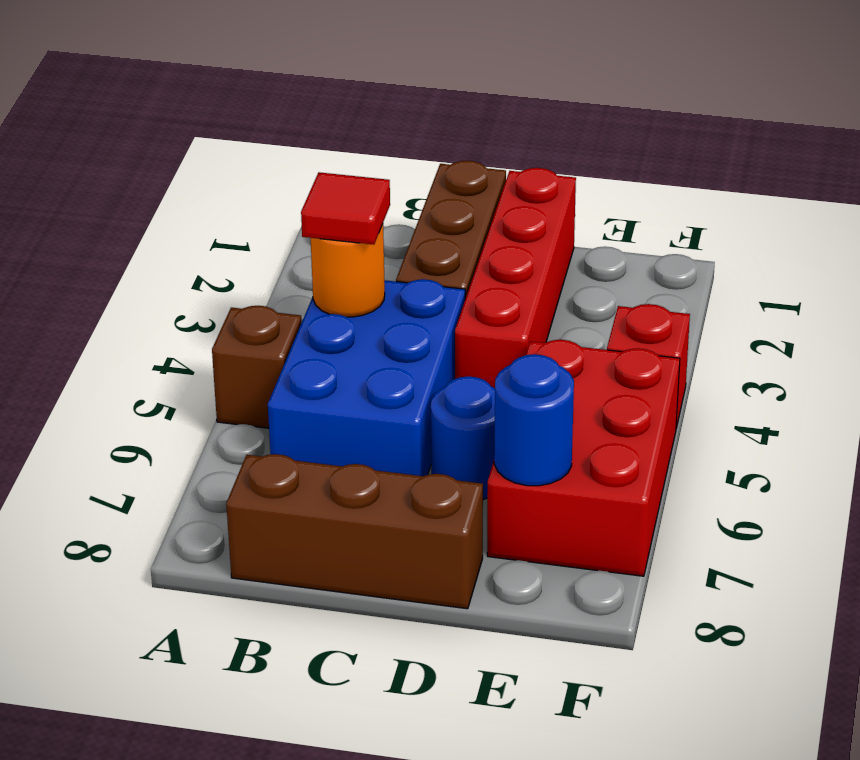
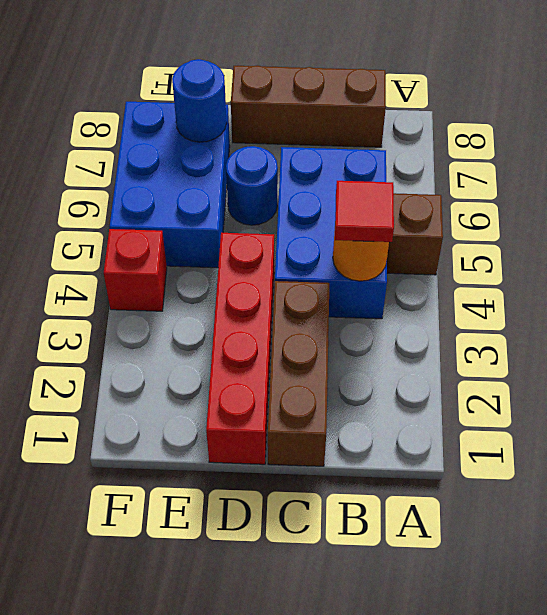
red brick E5:F7 level 1 -> blue brick E5:F7 level 1

